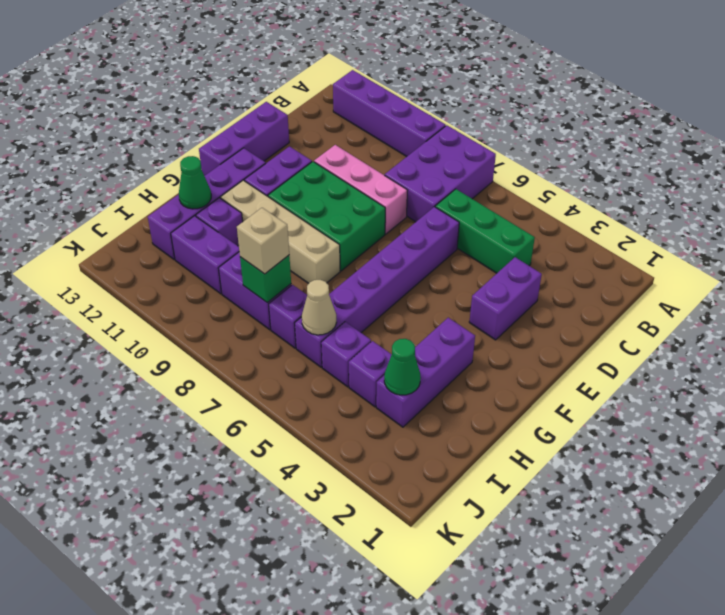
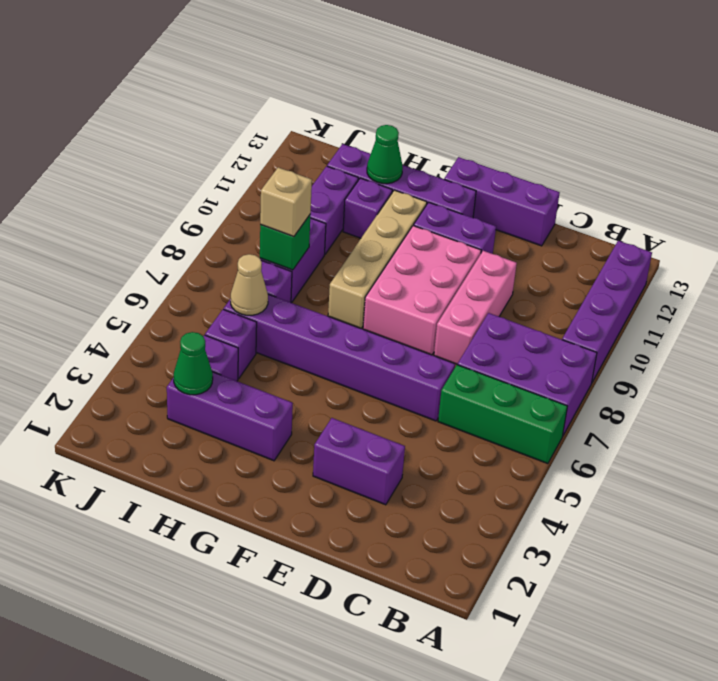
green brick C4:C6 level 1 -> green brick A6:C6 level 1
green brick E8:F10 level 1 -> pink brick E8:F10 level 1

